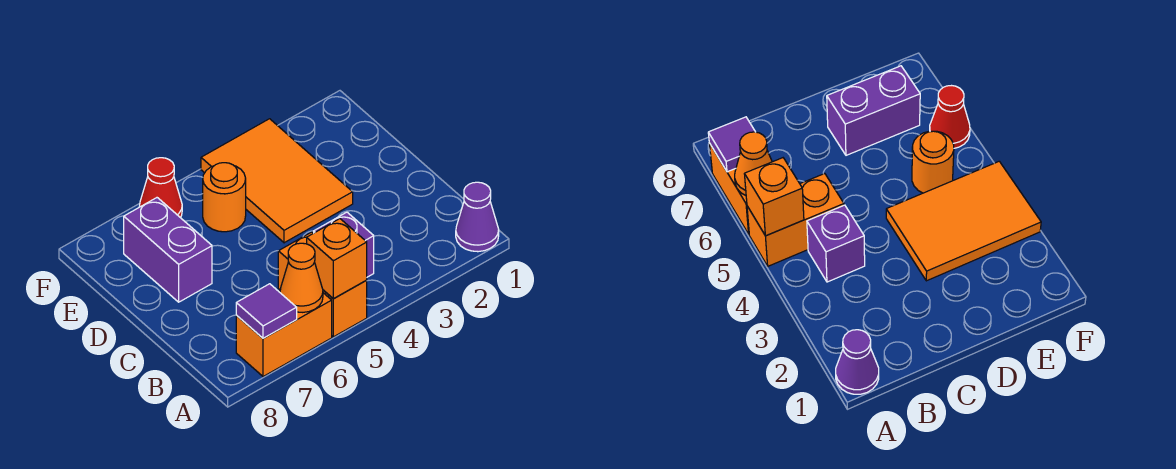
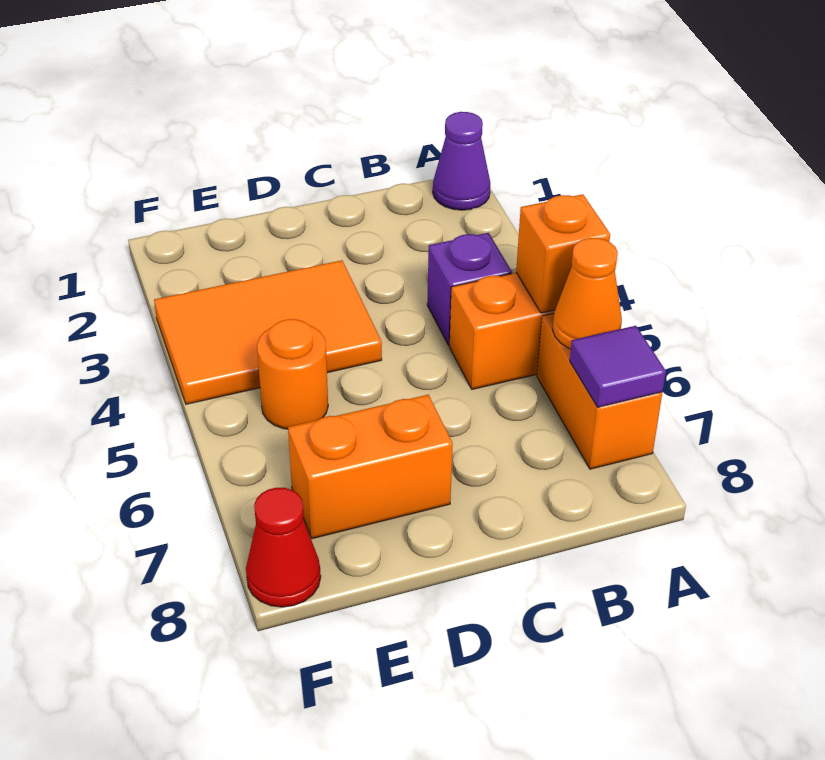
purple brick D7:E7 level 1 -> orange brick D7:E7 level 1
red cone F6 level 1 -> red cone F8 level 1

